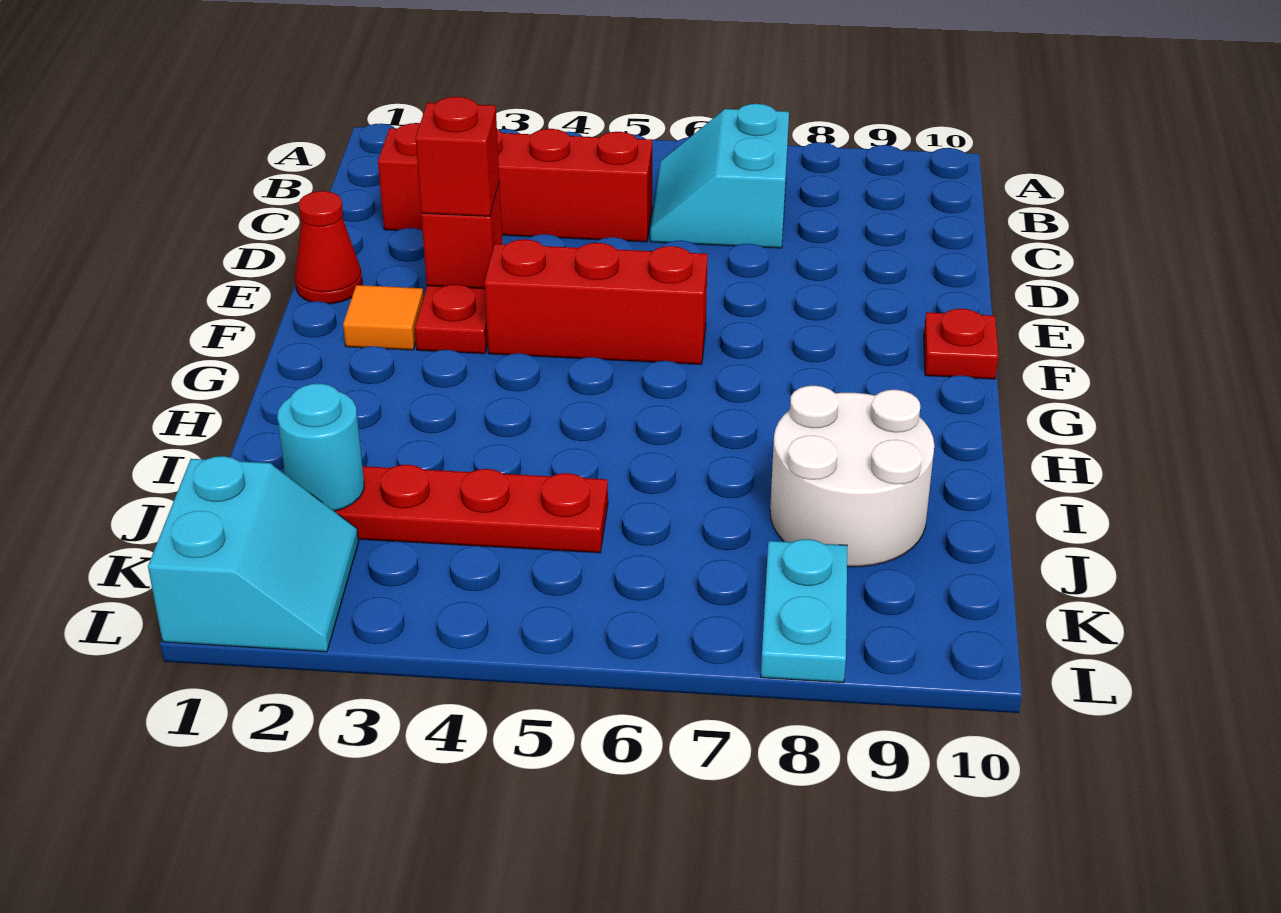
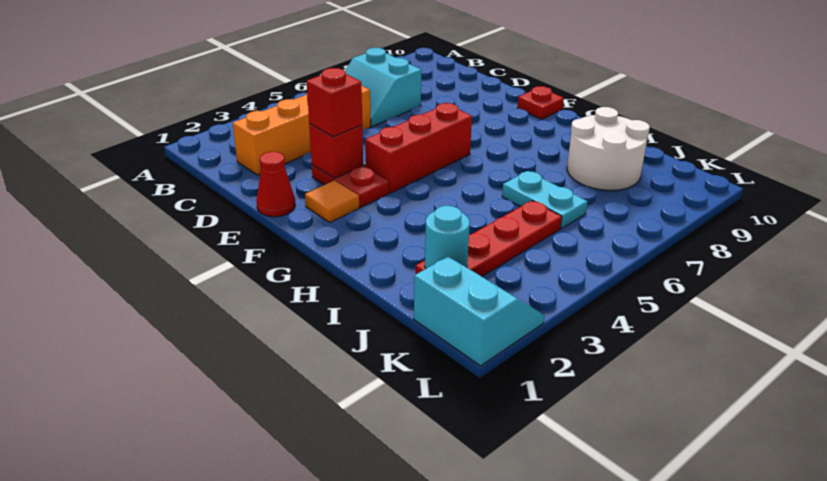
red brick C2:C5 level 1 -> orange brick C2:C5 level 1
cyan plate K8:L8 level 1 -> cyan plate I6:J6 level 1

